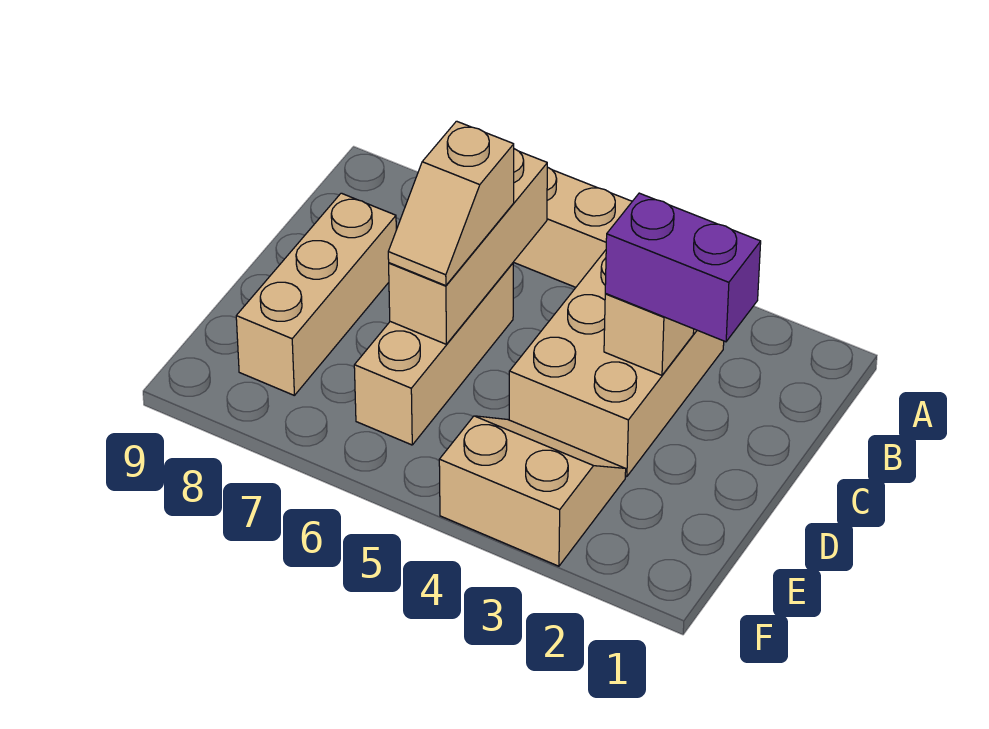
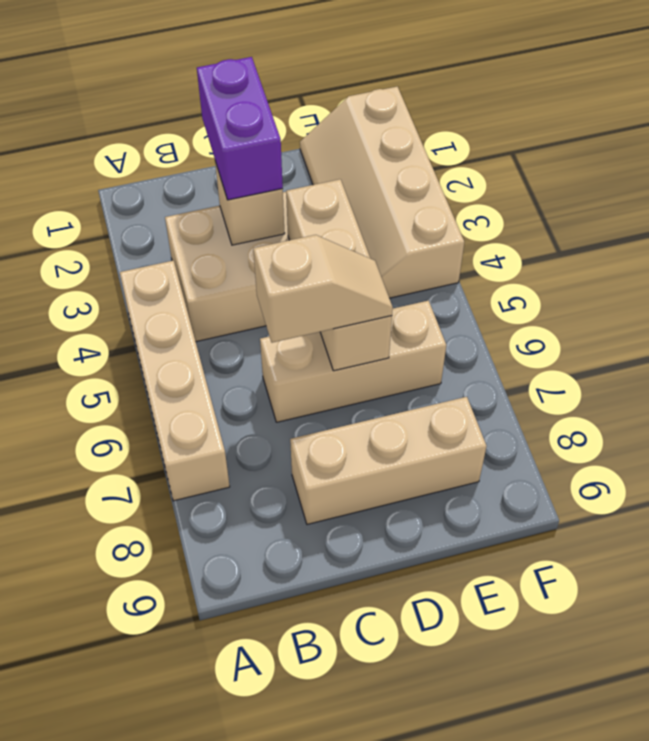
tan brick B6:D6 level 2 -> tan brick D4:D6 level 2
tan slope E3:F4 level 1 top F -> tan slope E1:F4 level 1 top F

